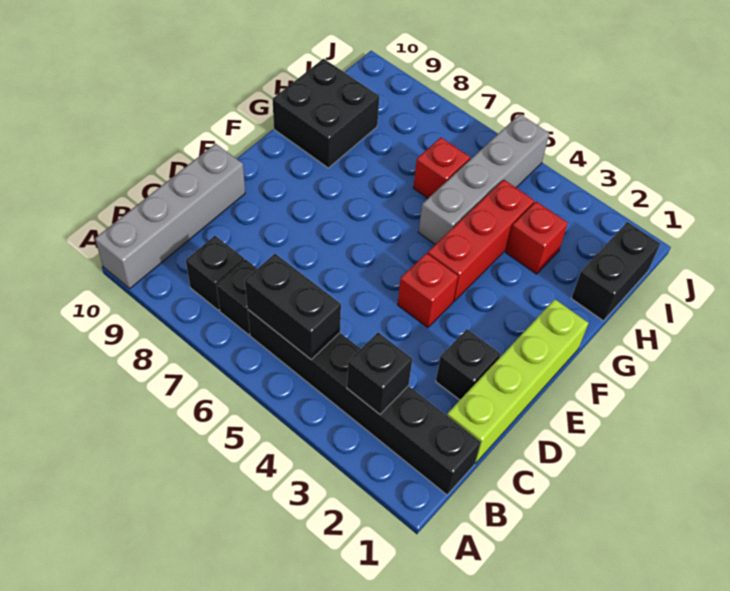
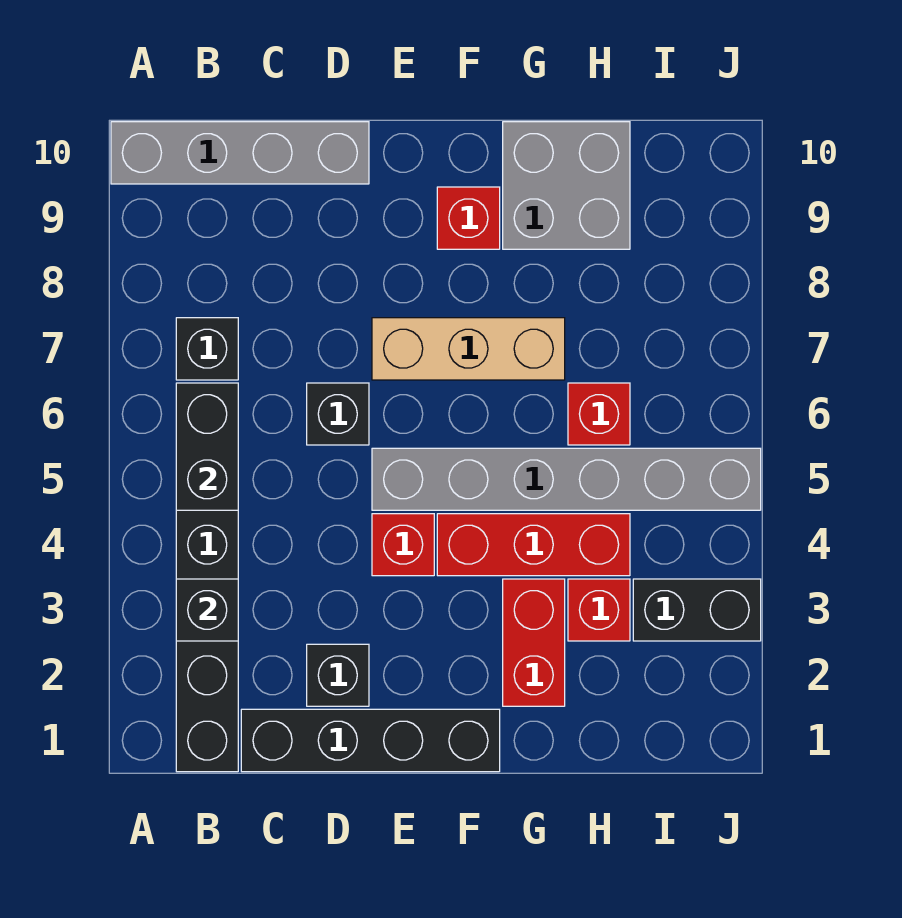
black brick B8 level 1 -> black brick D6 level 1
lime brick C1:F1 level 1 -> black brick C1:F1 level 1
none -> tan brick E7:G7 level 1
none -> red brick F9 level 1
none -> red brick G2:G3 level 1
grey brick G5:J5 level 1 -> grey brick E5:J5 level 1
black brick G9:H10 level 1 -> grey brick G9:H10 level 1
black brick H1:I1 level 1 -> black brick I3:J3 level 1

